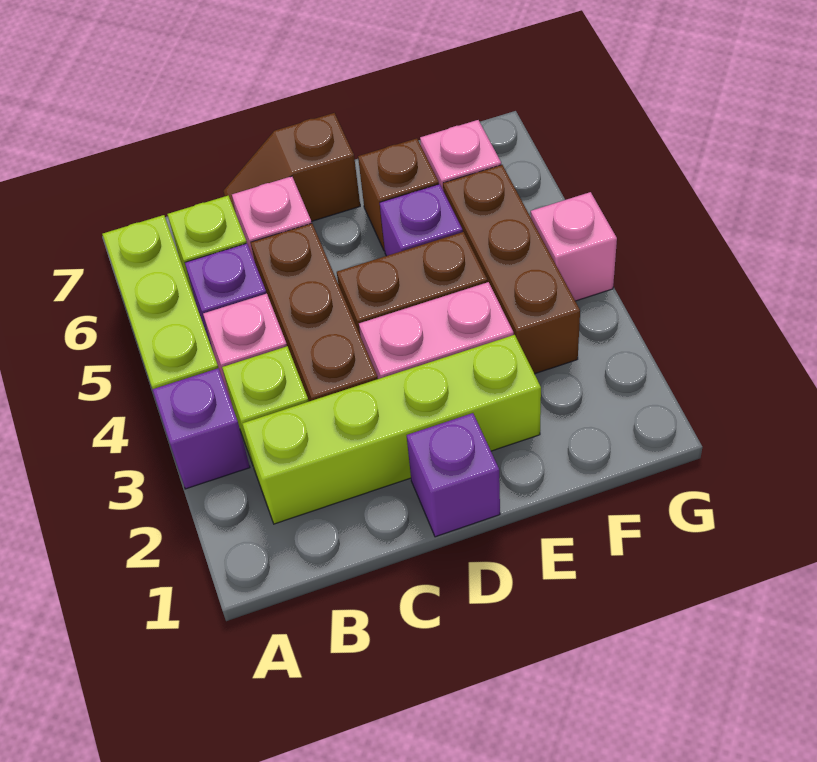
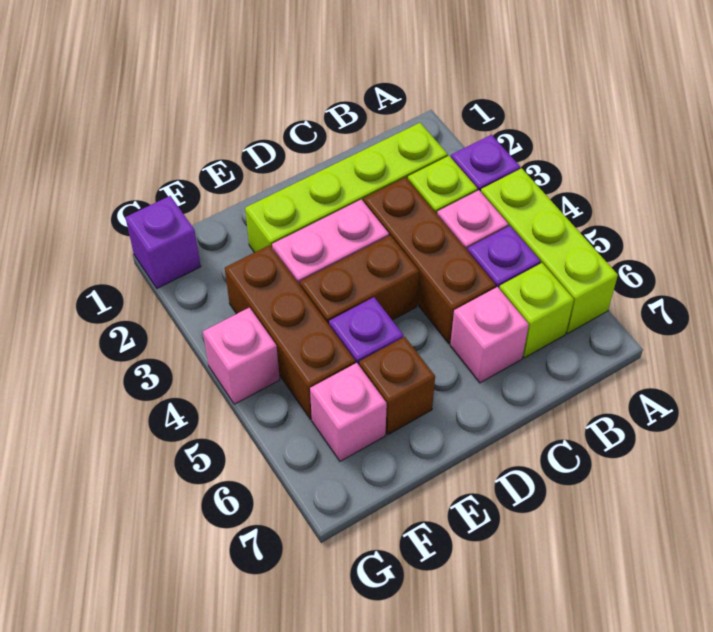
brown slope C7:D7 level 1 top D -> none
purple brick D1 level 1 -> purple brick G1 level 1

